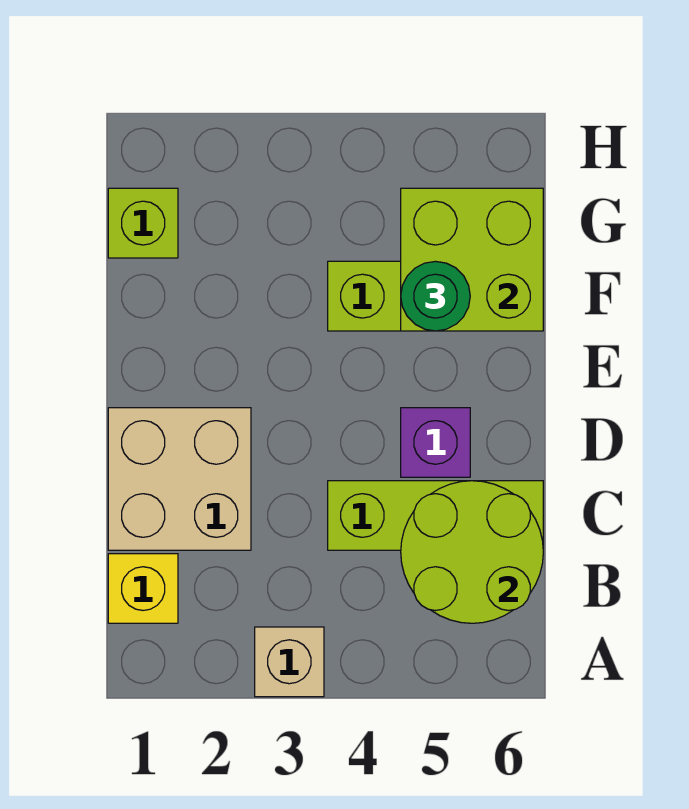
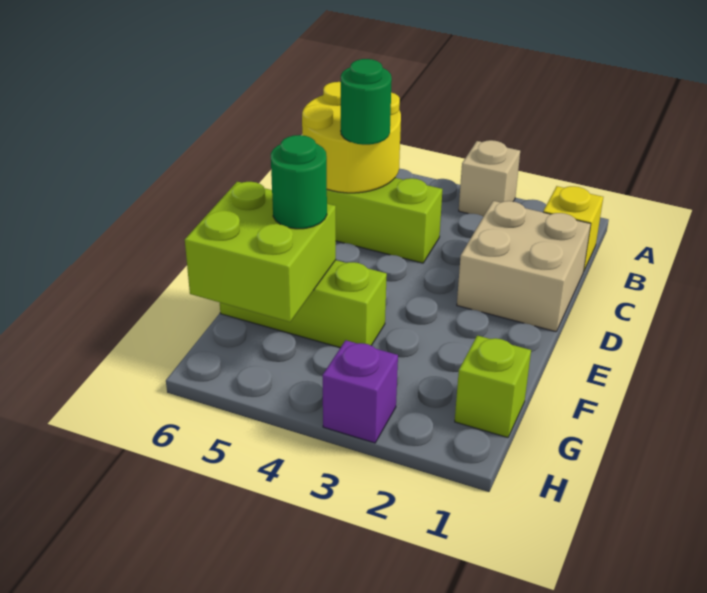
lime round brick B5:C6 level 2 -> yellow round brick B5:C6 level 2
none -> green round brick C5 level 3
purple brick D5 level 1 -> purple brick H3 level 1

